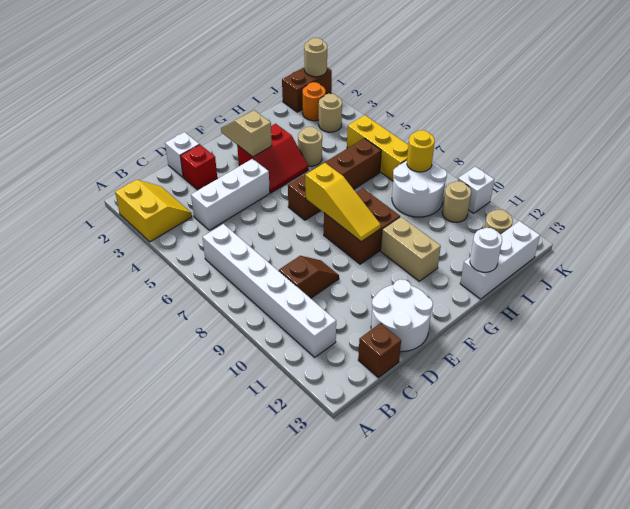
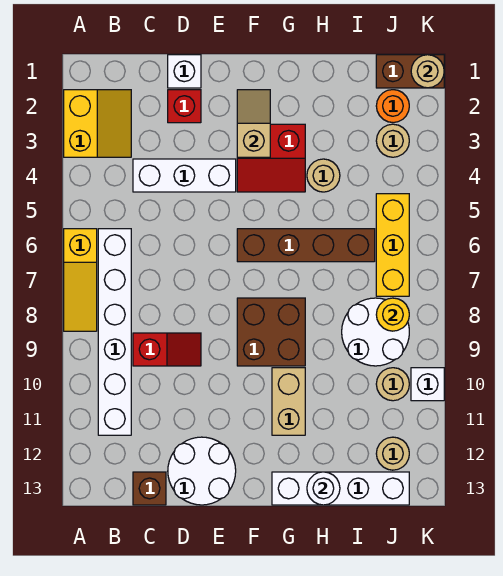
brown slope C9:D9 level 1 top C -> red slope C9:D9 level 1 top C
yellow slope F7:F9 level 2 top 7 -> yellow slope A6:A8 level 1 top 6
white brick H13:J13 level 1 -> white brick G13:J13 level 1

